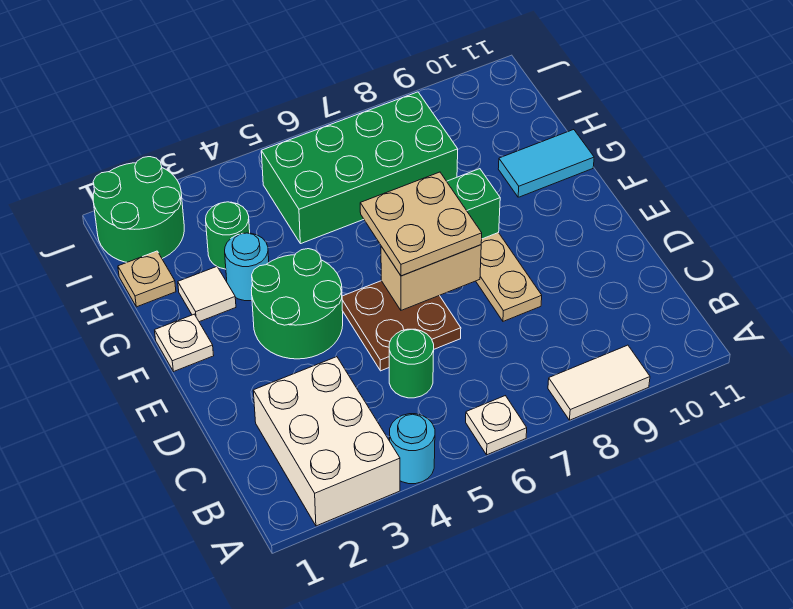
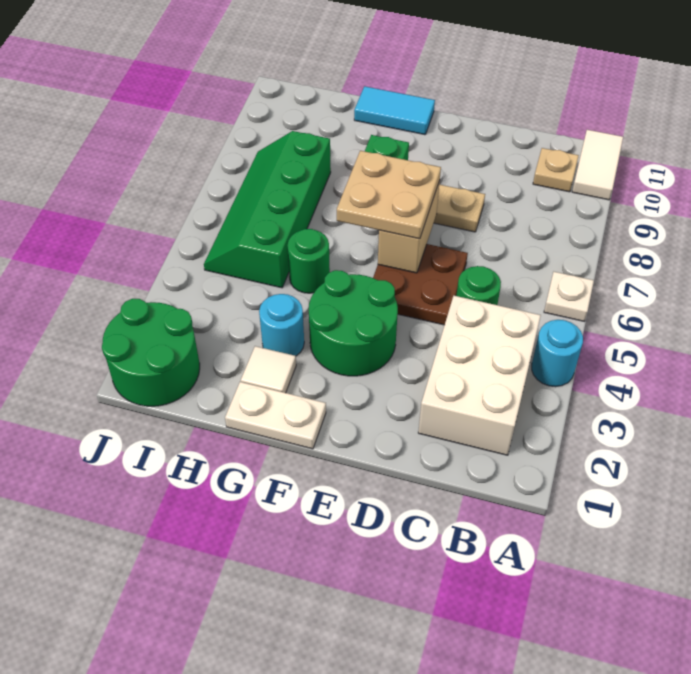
white brick A2:C3 level 1 -> white brick B2:C4 level 1
white tile A8:A9 level 1 -> white tile A10:A11 level 1
white plate F1 level 1 -> white plate F1:G1 level 1
cyan tile G10:G11 level 1 -> cyan tile F11:G11 level 1
tan plate H1 level 1 -> tan plate B10 level 1
green round brick H3 level 1 -> green round brick G5 level 1
green brick H5:I8 level 1 -> green slope H5:I8 level 1 top H

